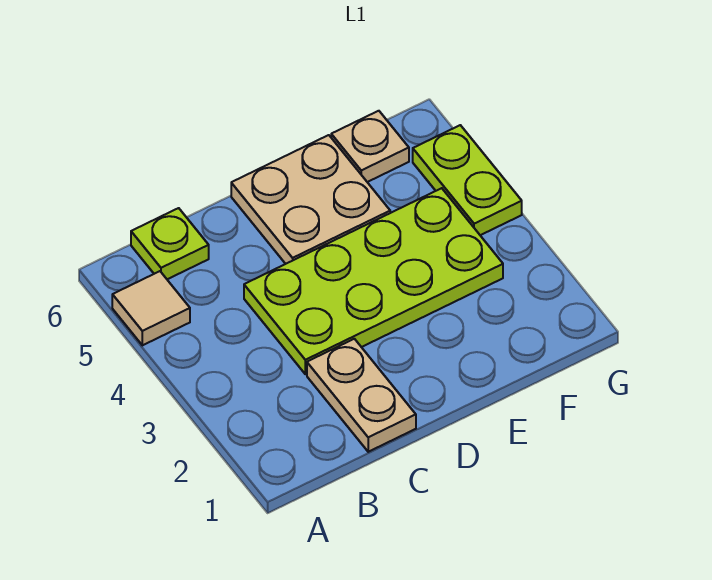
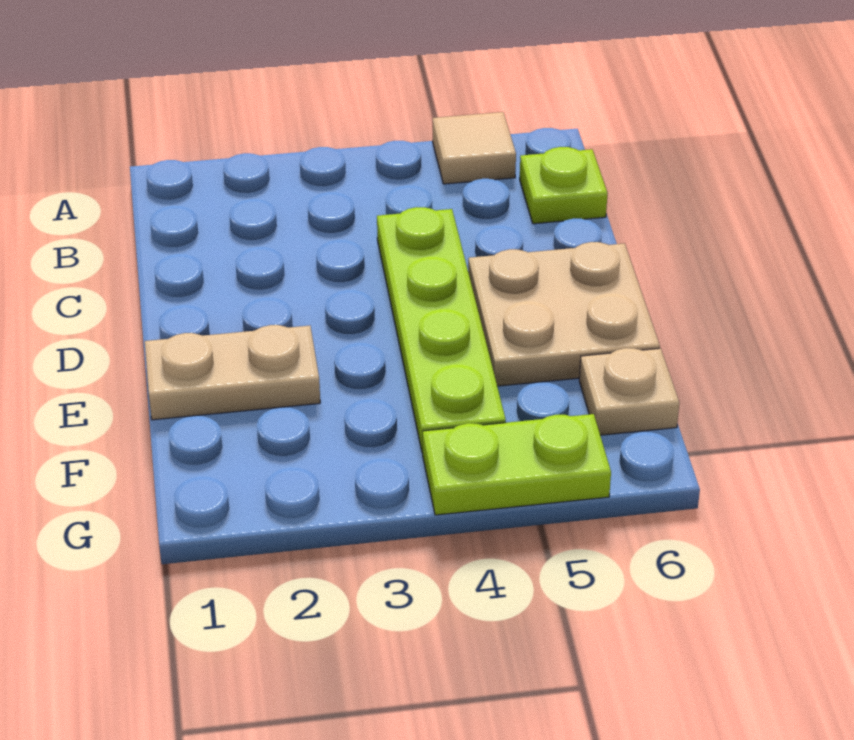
tan plate C1:C2 level 1 -> tan plate E1:E2 level 1
lime plate C3:F4 level 1 -> lime plate C4:F4 level 1

